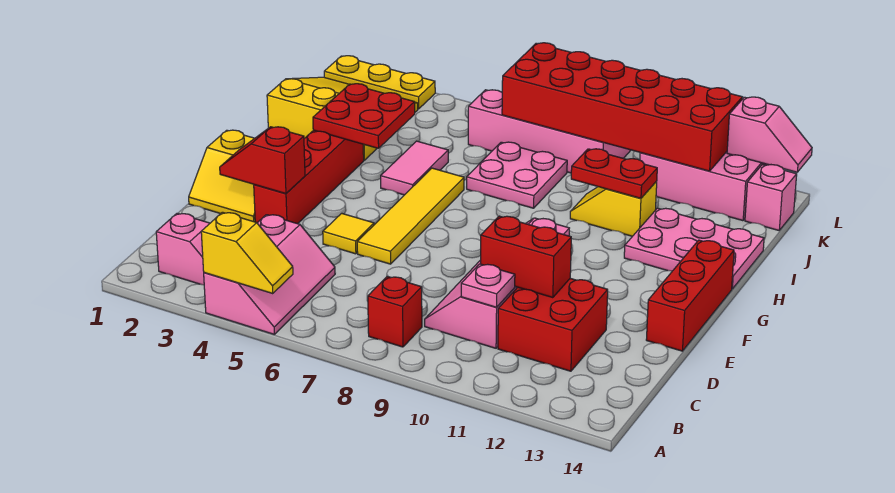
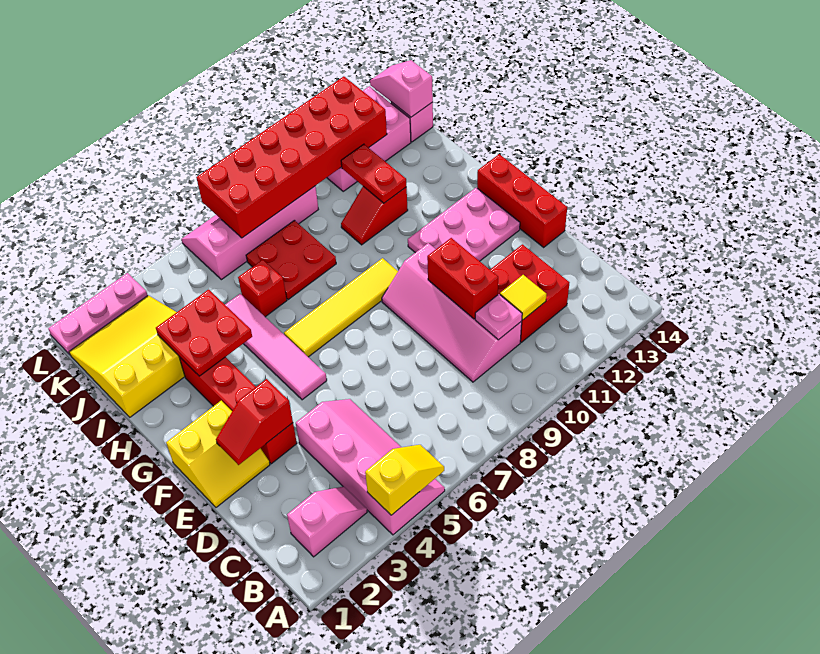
pink slope A4:C5 level 1 top 4 -> pink slope A4:D5 level 1 top 4
red brick B8 level 1 -> red brick I6 level 1
red brick D10:D11 level 2 -> red brick D10:E10 level 2
yellow tile E5 level 1 -> yellow tile C11 level 2
yellow tile E6:H6 level 1 -> yellow tile G6:G9 level 1
pink tile H5:I5 level 1 -> pink tile F5:I5 level 1
pink plate H12:I14 level 1 -> pink plate F11:G13 level 1
pink plate I7:J8 level 1 -> red plate I7:J8 level 1
yellow slope I10:I11 level 1 top 11 -> red slope I10:I11 level 1 top 11
red plate I10:I11 level 2 -> red plate I11:J11 level 2
yellow plate L1:L3 level 1 -> pink plate L1:L3 level 1
pink slope L13:L14 level 2 top 13 -> pink slope K14:L14 level 2 top K

